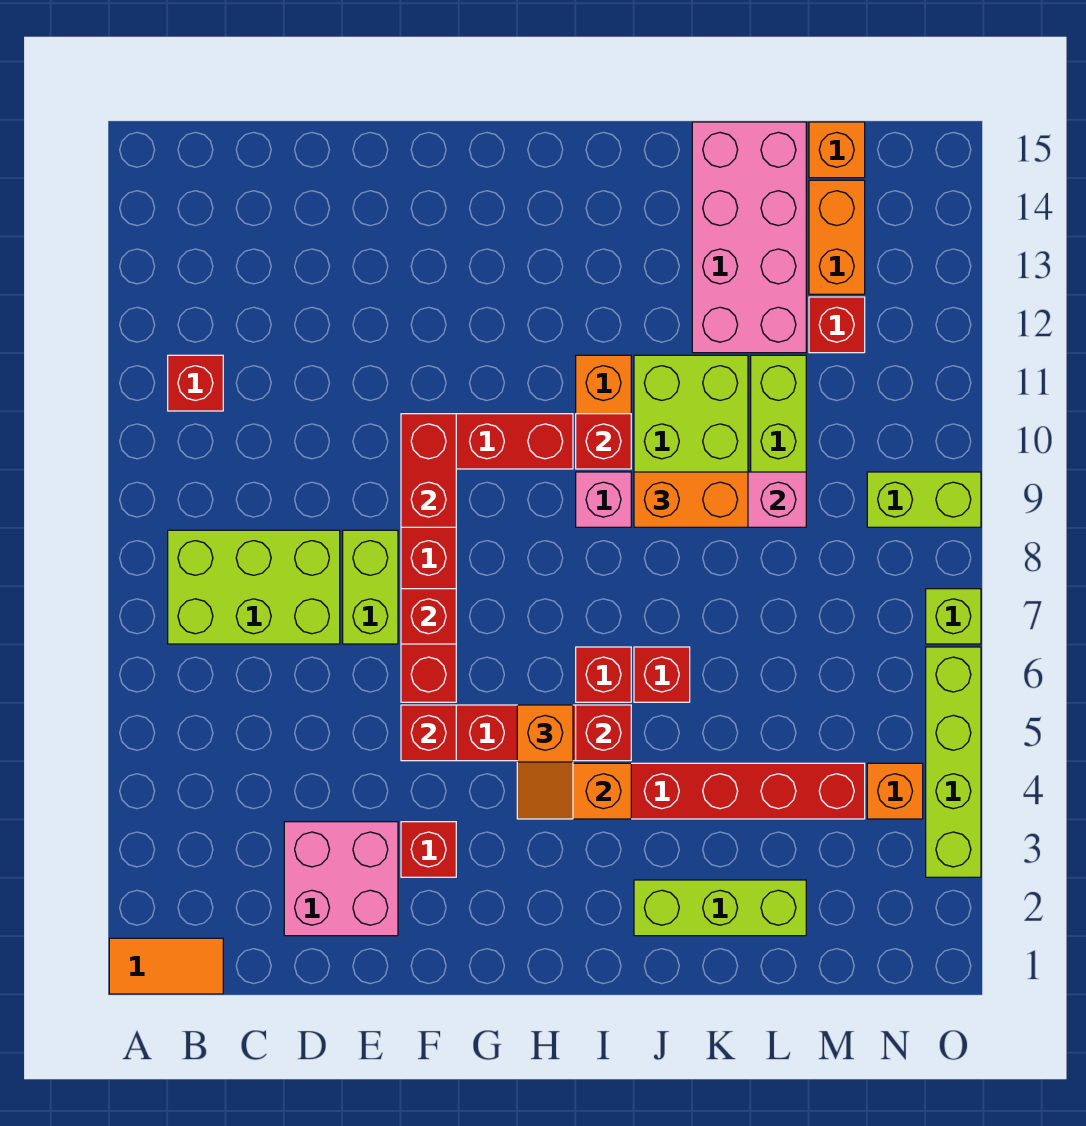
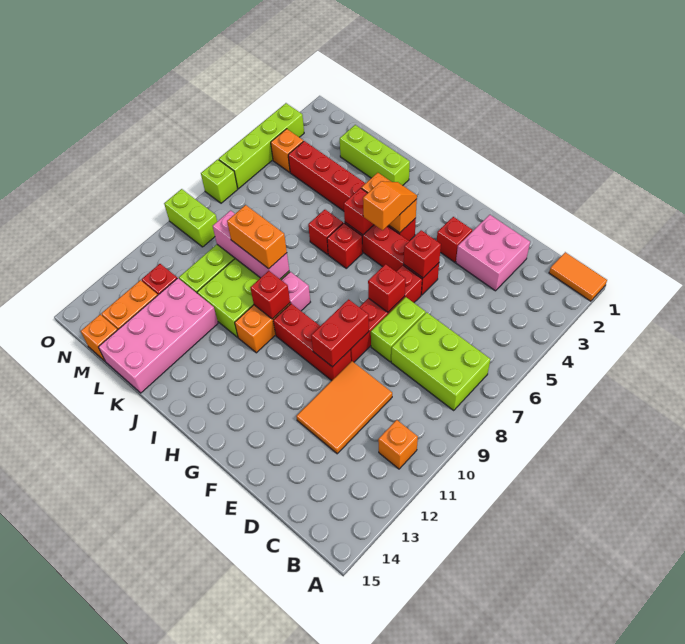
red brick B11 level 1 -> orange brick B11 level 1
none -> orange tile D10:E12 level 1

